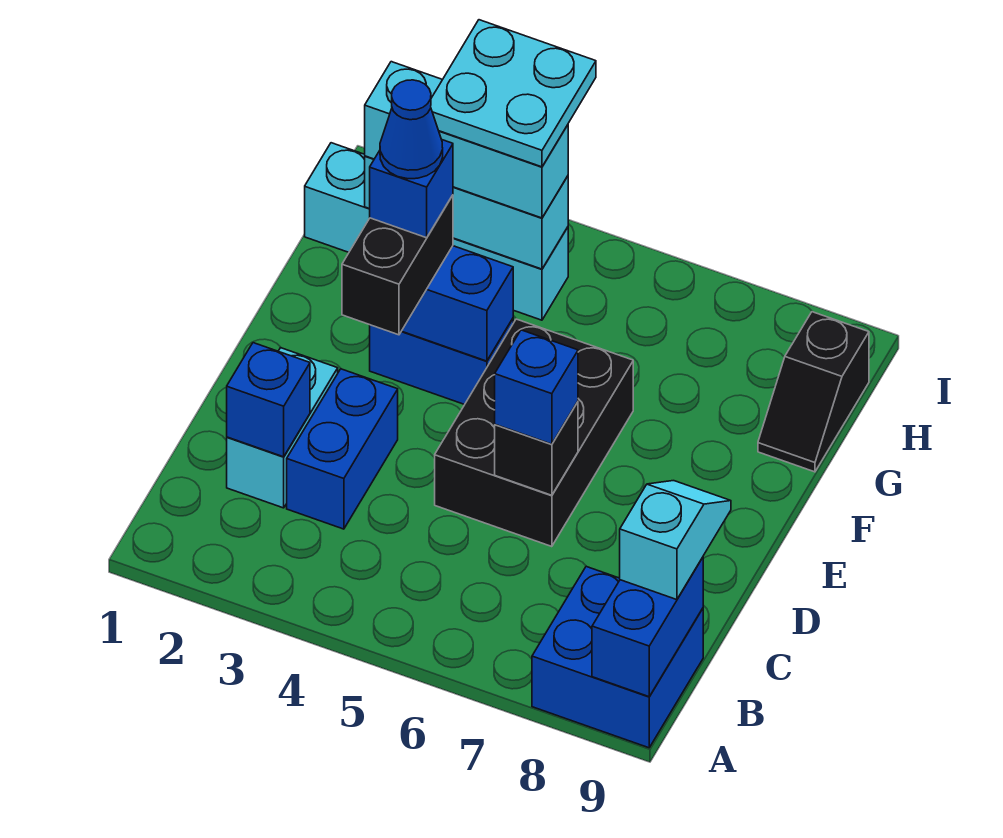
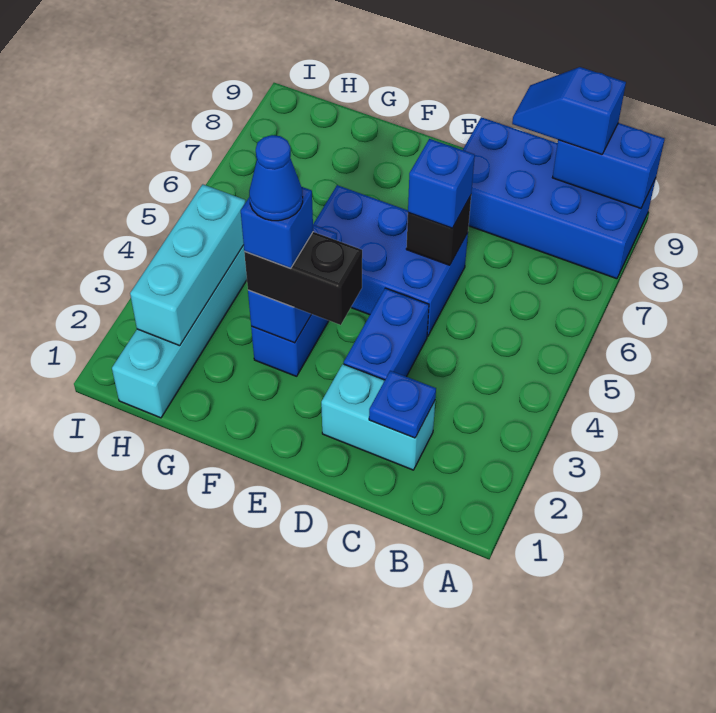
blue brick A8:B9 level 1 -> blue brick A8:D9 level 1
cyan slope B9:C9 level 3 top B -> blue slope B9:C9 level 3 top B
blue brick C2 level 2 -> blue plate C2 level 2
blue brick C3:D3 level 1 -> blue brick D3:D4 level 1
black brick D5:F6 level 1 -> blue brick D5:F6 level 1
black slope G9:H9 level 1 top H -> none
cyan brick H2:H4 level 3 -> none
cyan plate H3:I4 level 4 -> none

